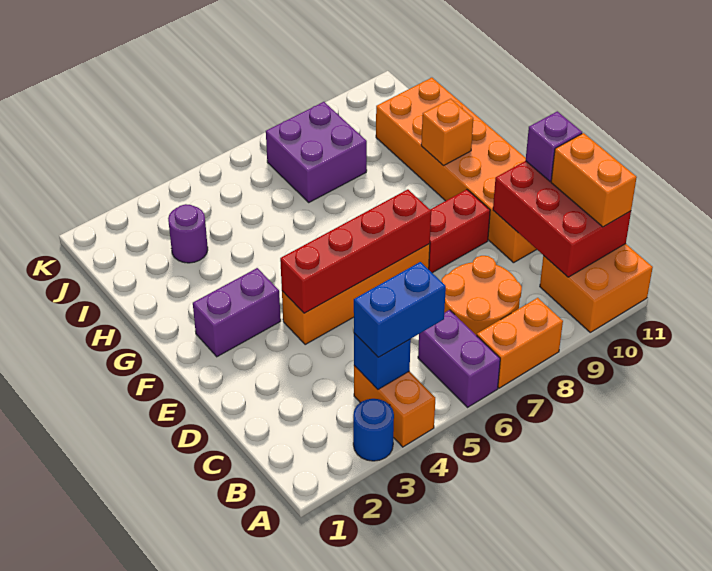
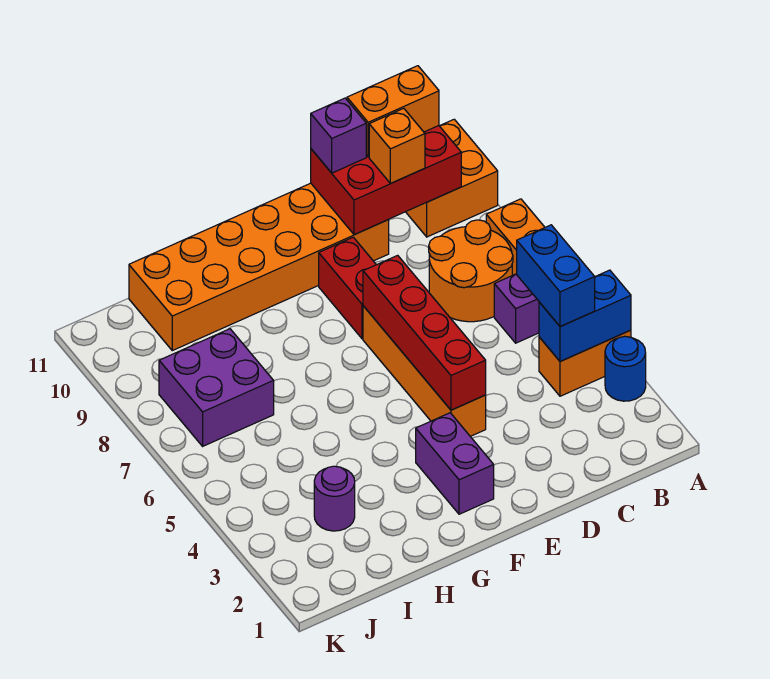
blue brick B4 level 2 -> blue brick A4:B4 level 2
orange brick G10 level 2 -> orange brick C10 level 3

